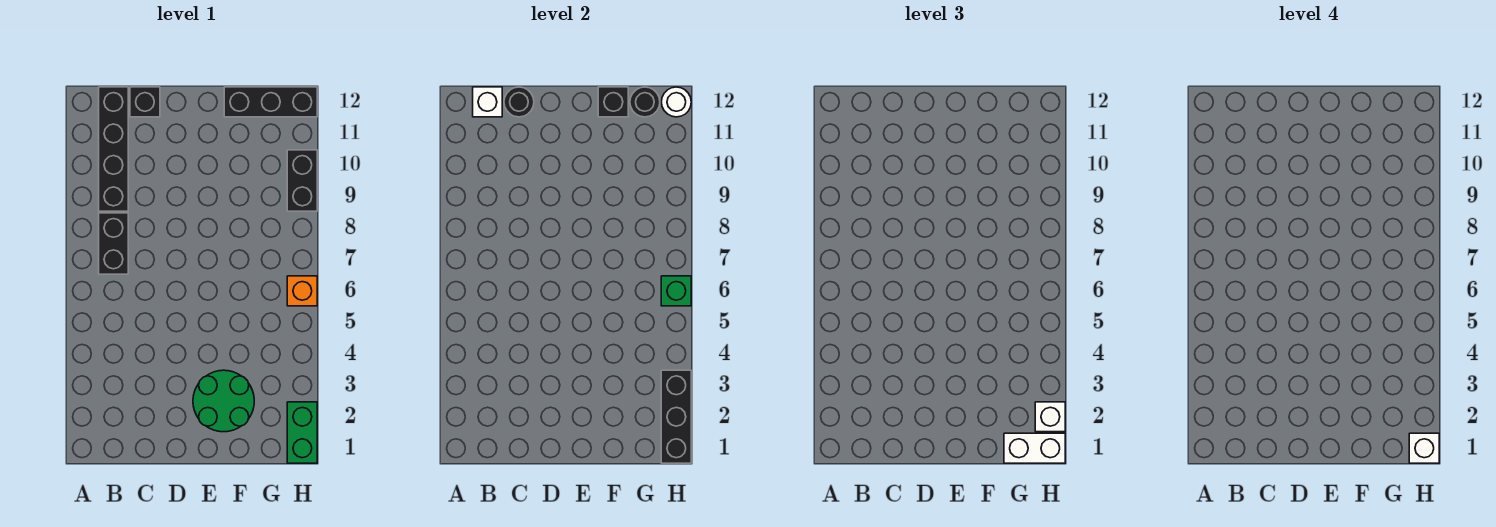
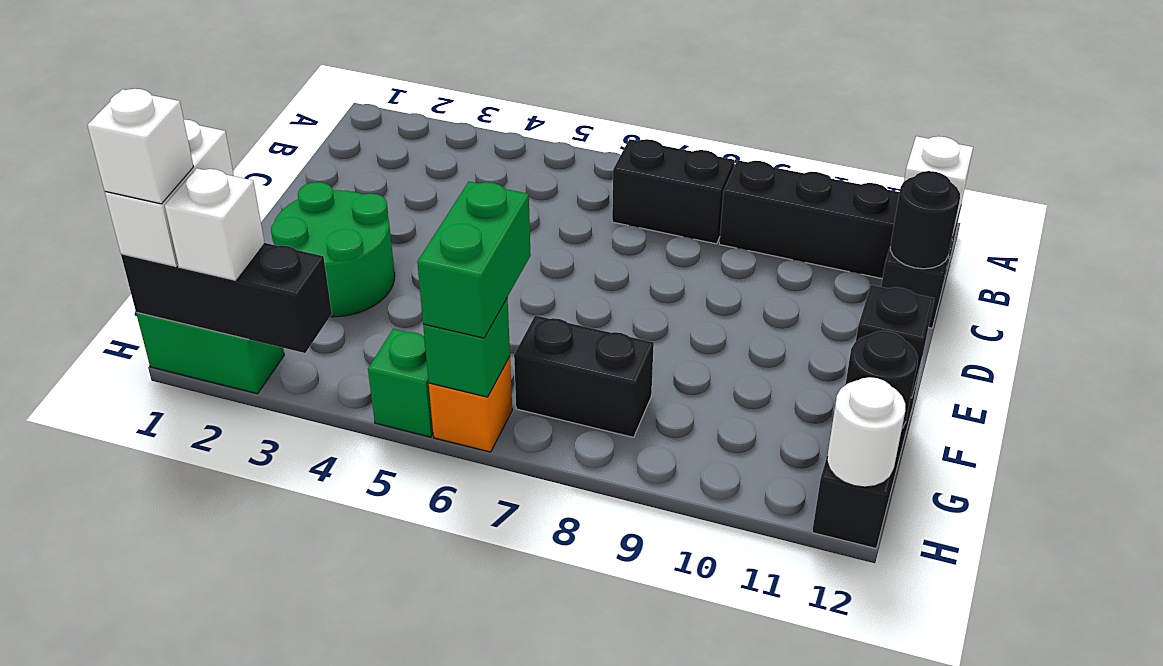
none -> green brick G6:H6 level 3
none -> green brick H5 level 1
black brick H9:H10 level 1 -> black brick G7:G8 level 1

